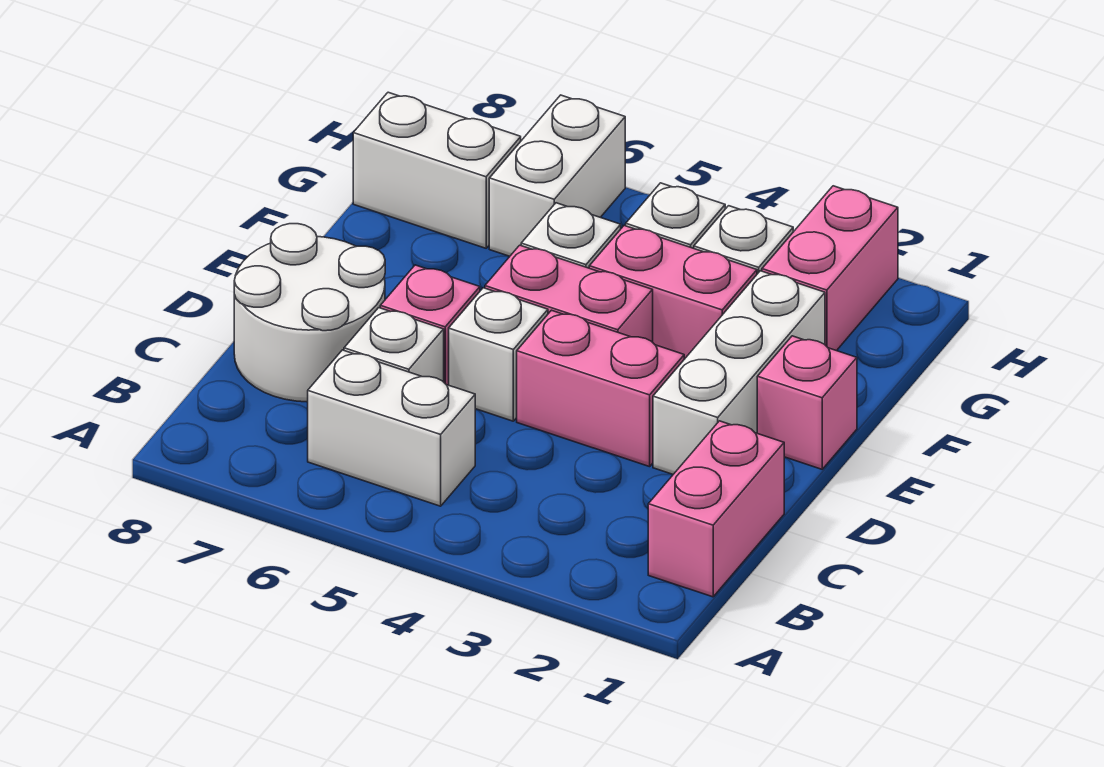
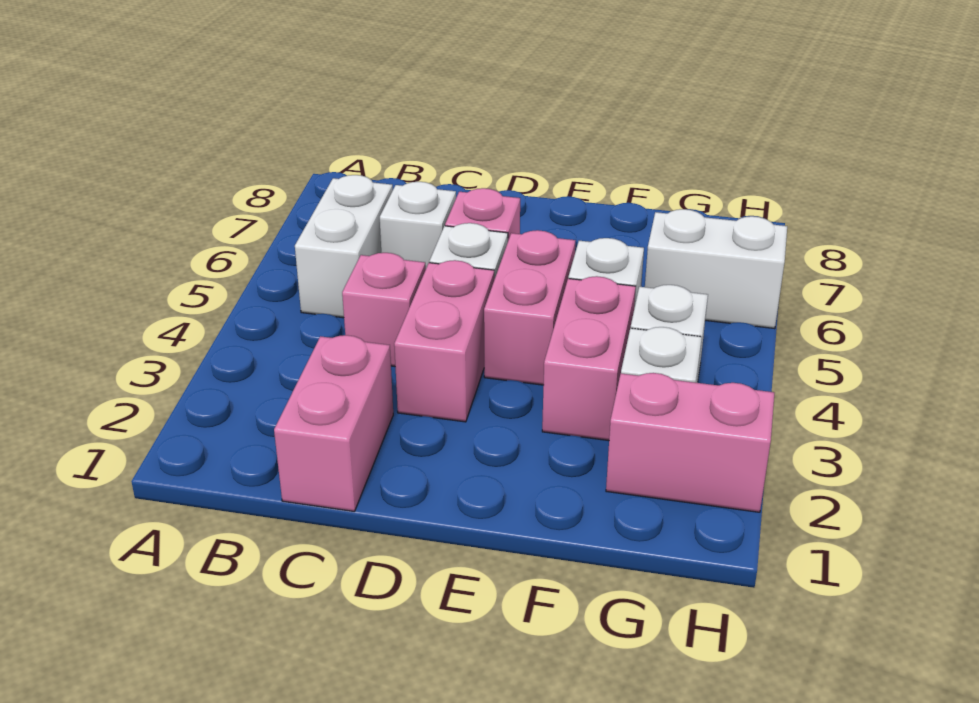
pink brick B1:C1 level 1 -> pink brick C1:C2 level 1
white round brick C7:D8 level 1 -> none
white brick D2:F2 level 1 -> none
pink brick E1 level 1 -> pink brick C4 level 1
white brick G7:G8 level 1 -> none

